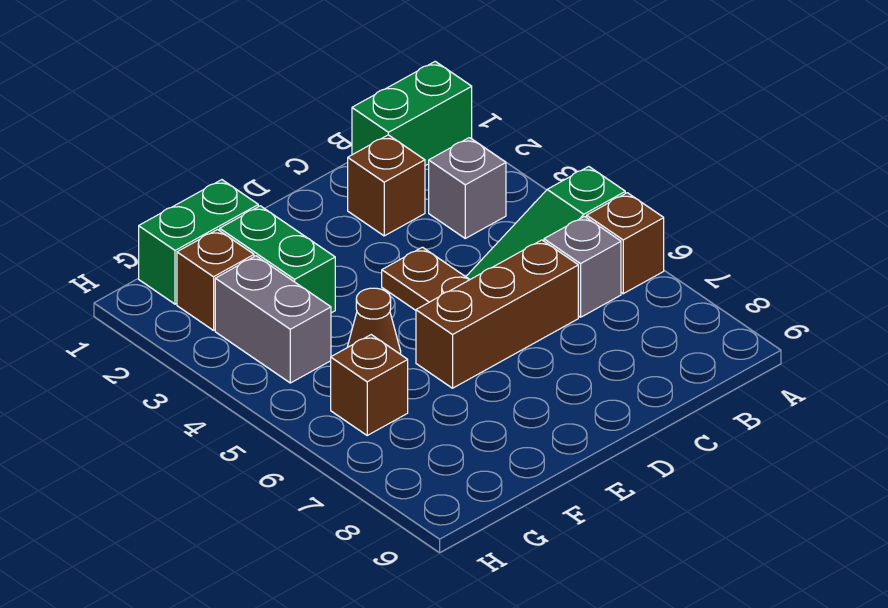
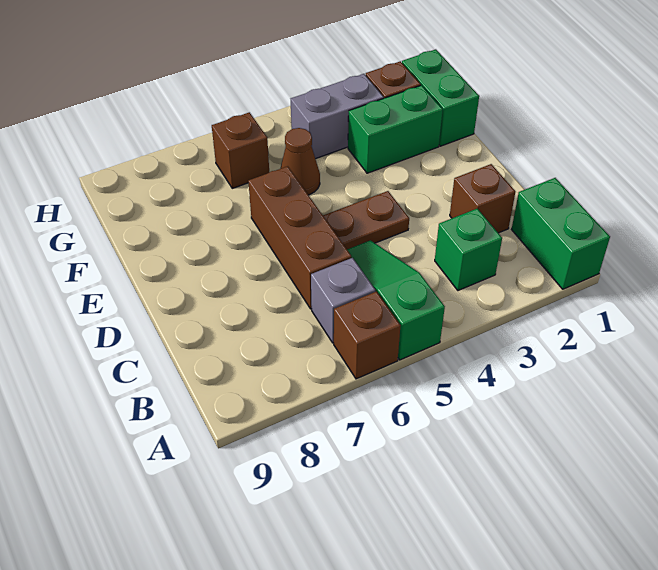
grey brick B3 level 1 -> green brick B3 level 1

